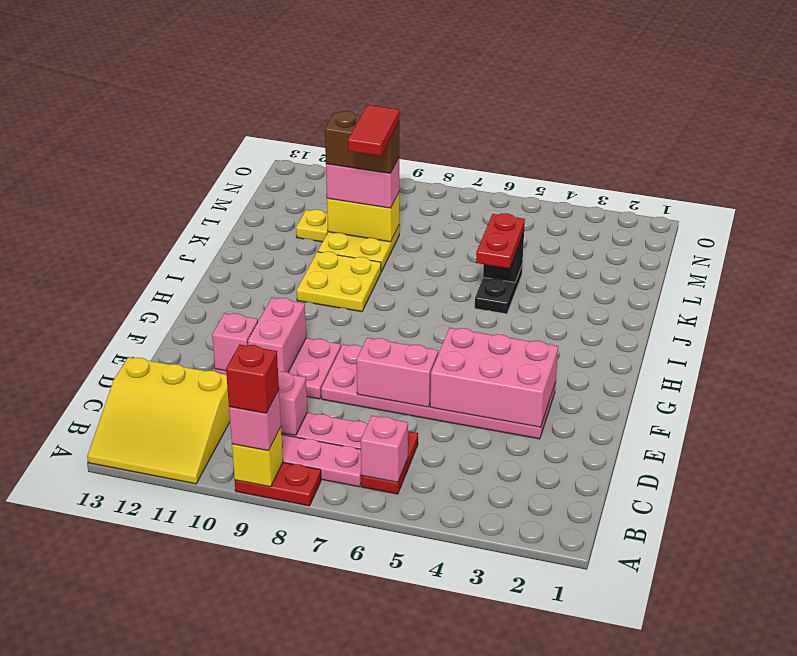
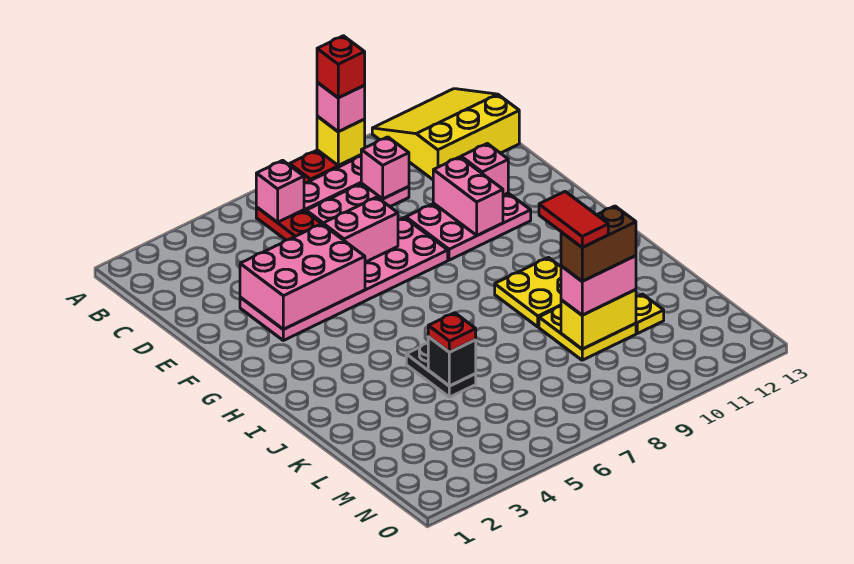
red plate J5:K5 level 3 -> red plate K5 level 3

